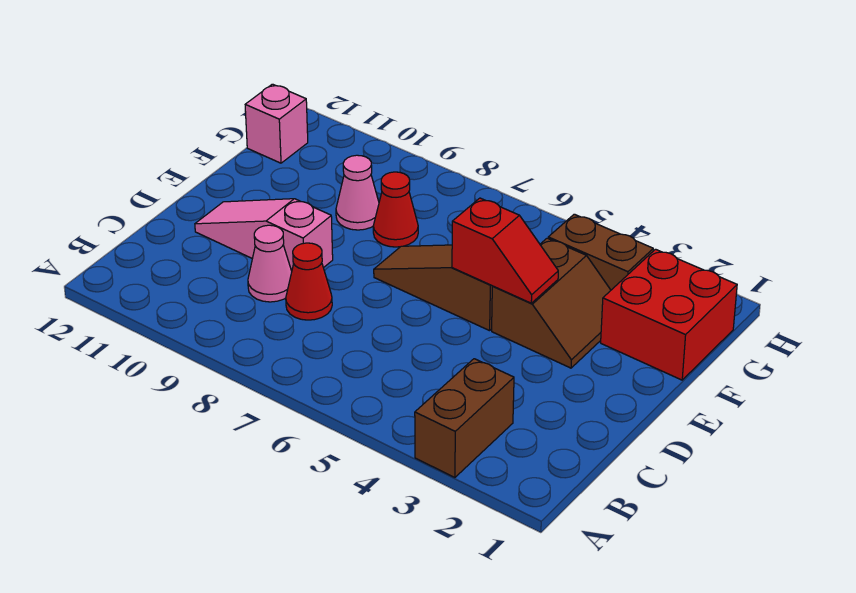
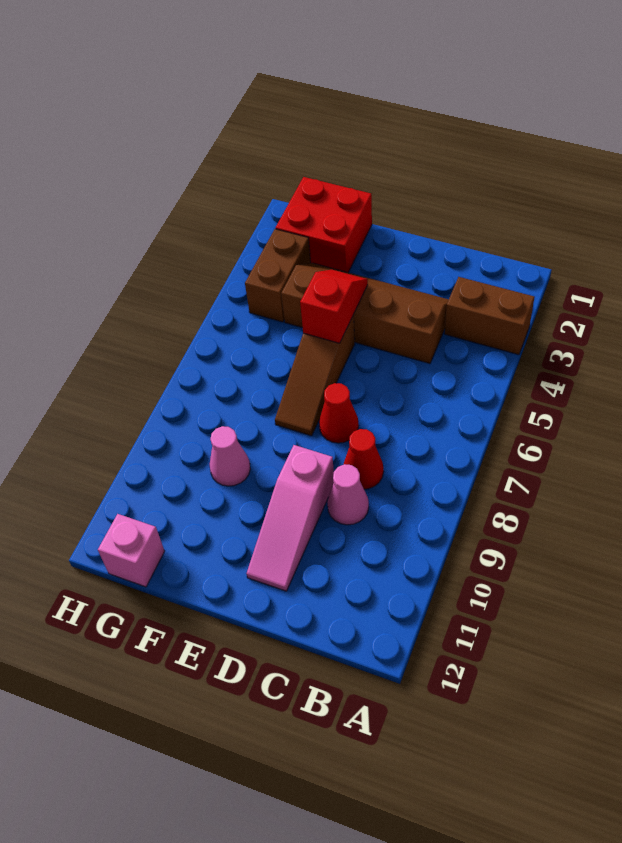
brown slope E3:F4 level 1 top 4 -> brown slope C3:F4 level 1 top 4
red cone F8 level 1 -> red cone D7 level 1

